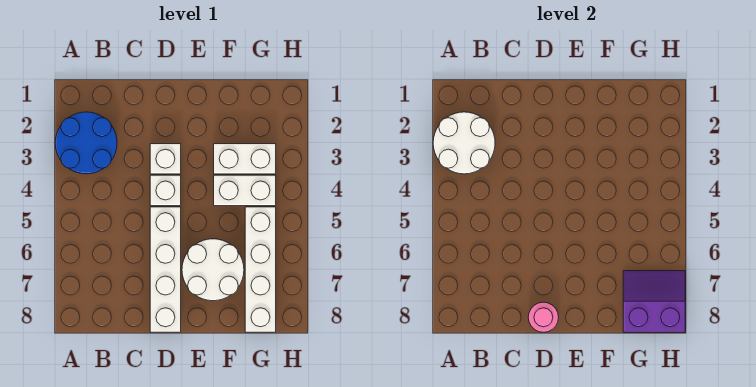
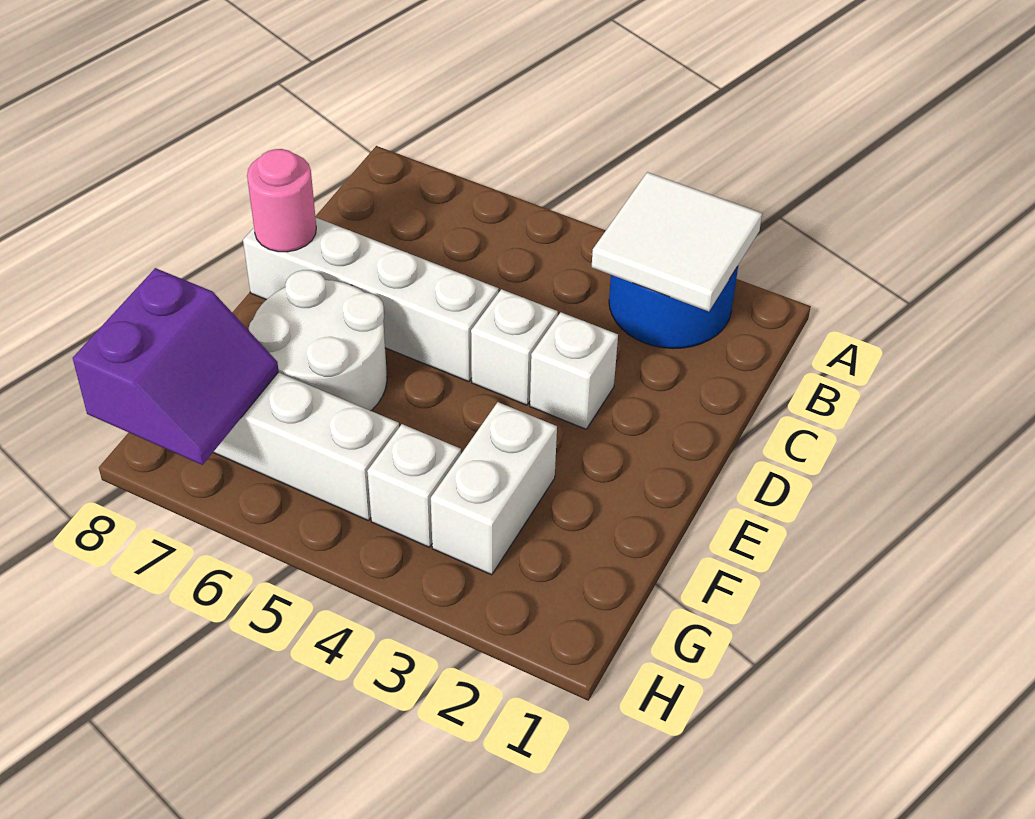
white round brick A2:B3 level 2 -> white tile A2:B3 level 2
white brick F4:G4 level 1 -> white brick G4 level 1

